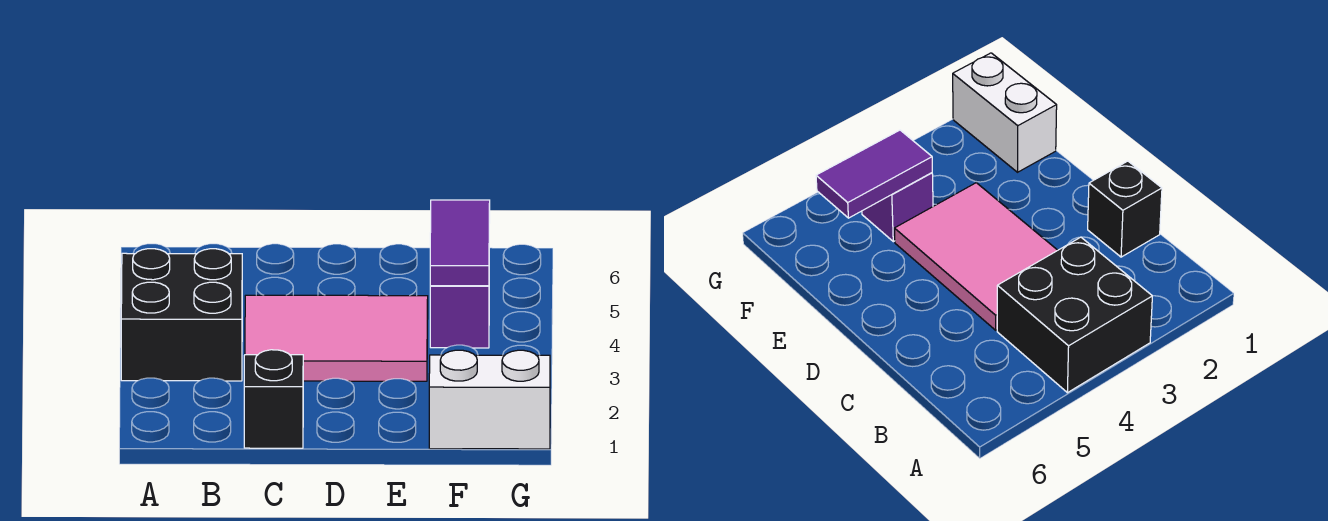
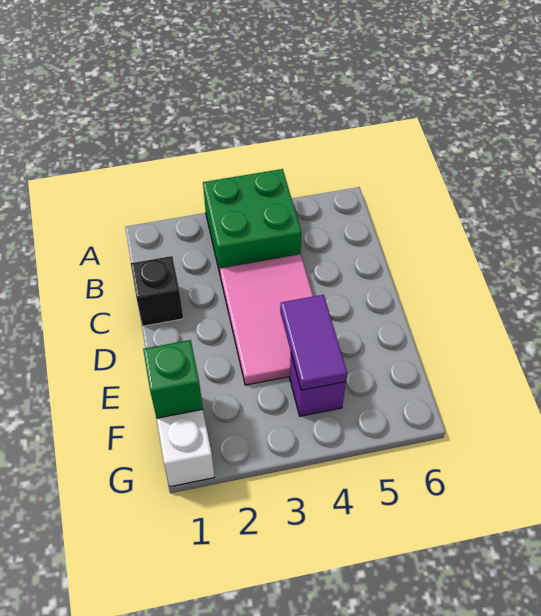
black brick A3:B4 level 1 -> green brick A3:B4 level 1
none -> green brick F1 level 2
purple tile F4:F5 level 2 -> purple tile E4:F4 level 2

